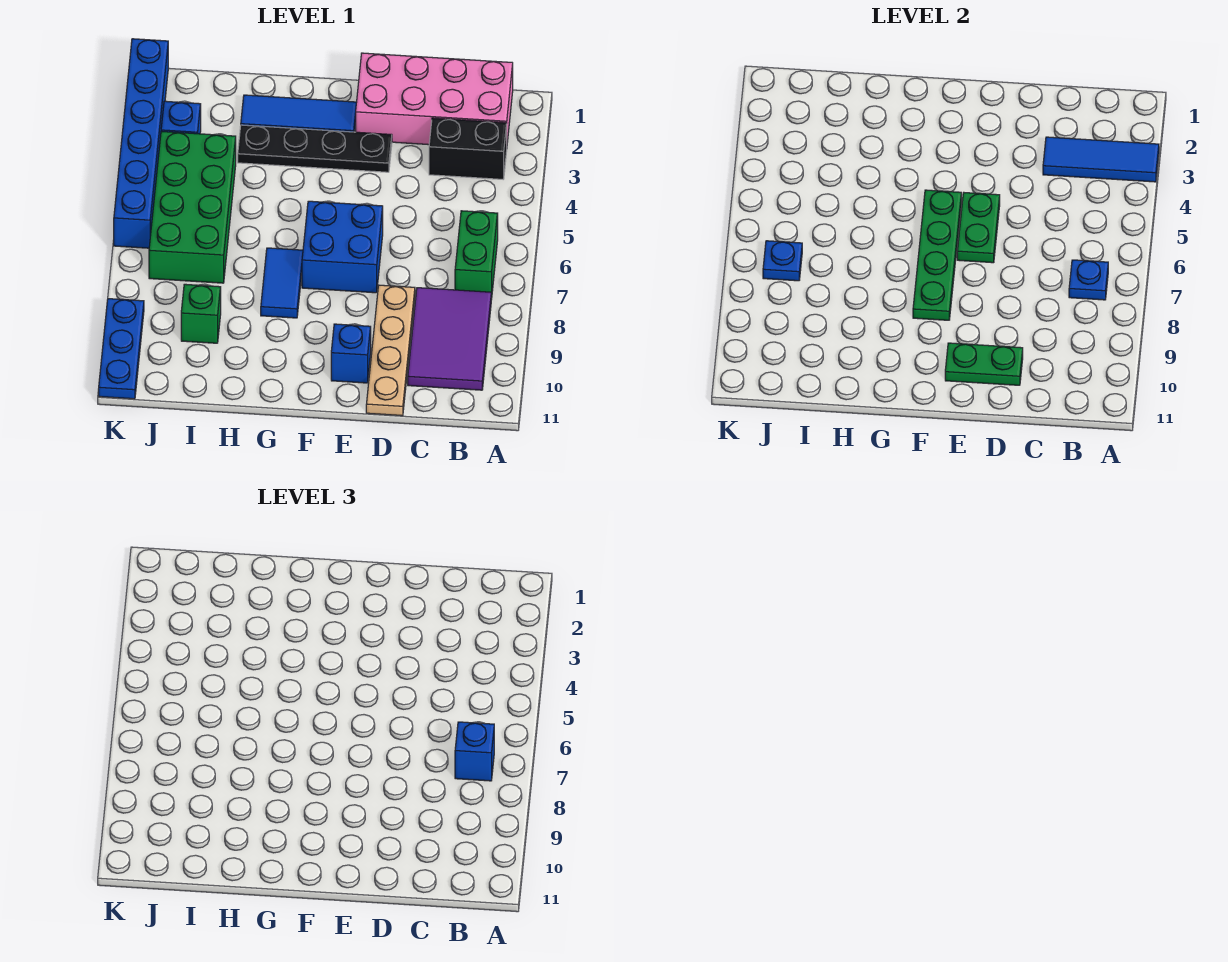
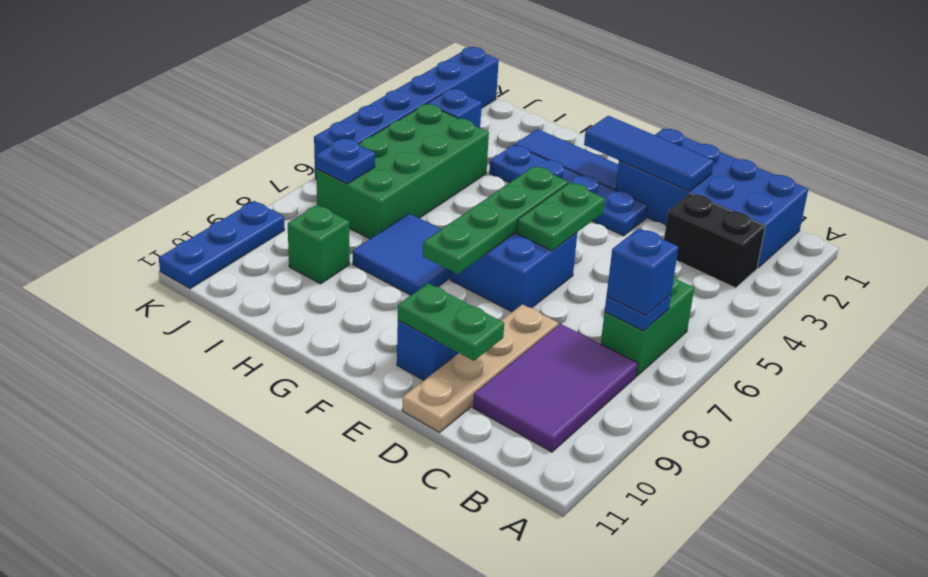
blue tile A3:C3 level 2 -> blue tile D2:F2 level 2
pink brick B1:E2 level 1 -> blue brick B1:E2 level 1
black plate E3:H3 level 1 -> blue plate E3:H3 level 1
blue tile G7:G8 level 1 -> blue tile G7:H8 level 1

